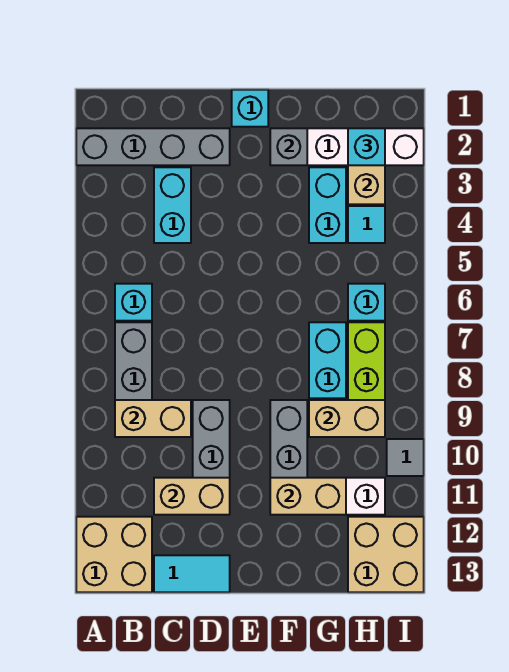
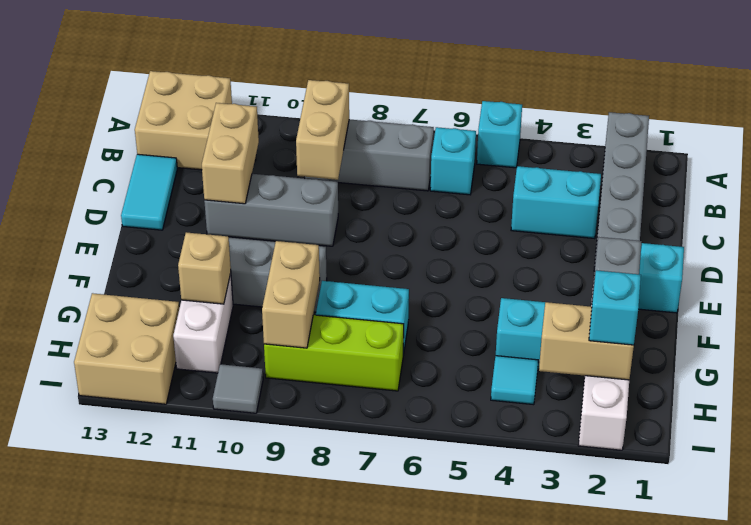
tan brick F11:G11 level 2 -> tan brick G11 level 2
cyan brick H6 level 1 -> cyan brick A5 level 1

